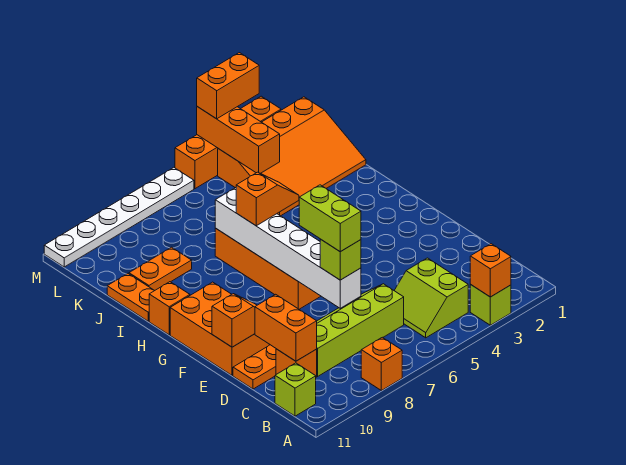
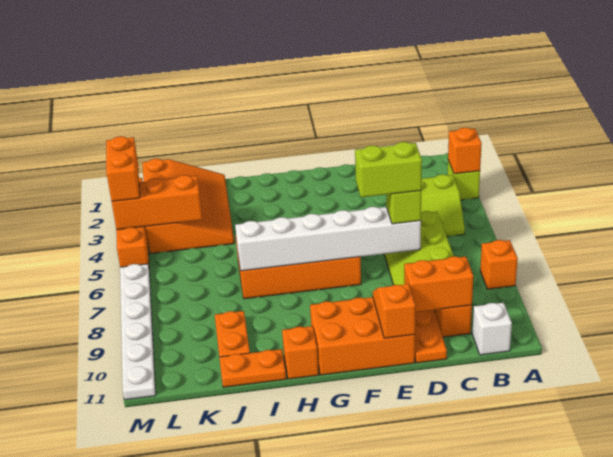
lime brick B11 level 1 -> white brick B11 level 1
orange slope H6:H7 level 3 top 7 -> none

